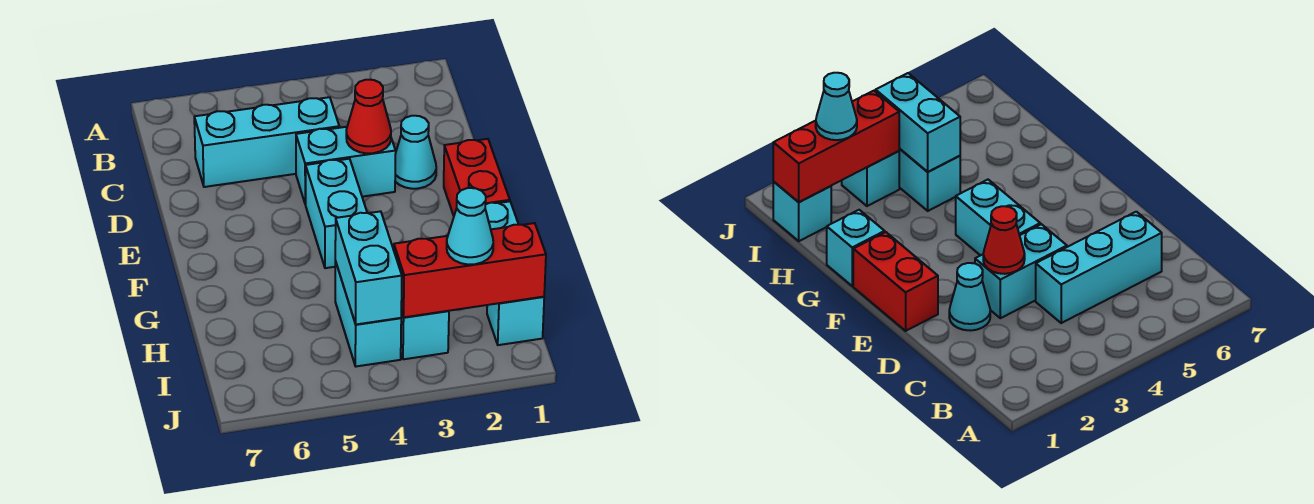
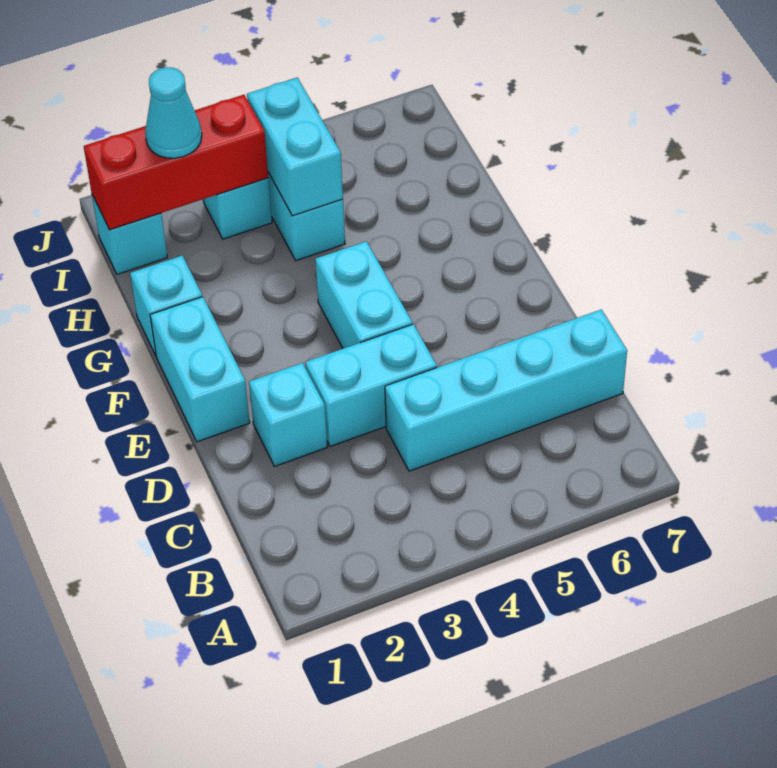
cyan brick C4:C6 level 1 -> cyan brick C4:C7 level 1
cyan cone D2 level 1 -> cyan brick D2 level 1
red cone D3 level 2 -> none
red brick E1:F1 level 1 -> cyan brick E1:F1 level 1

